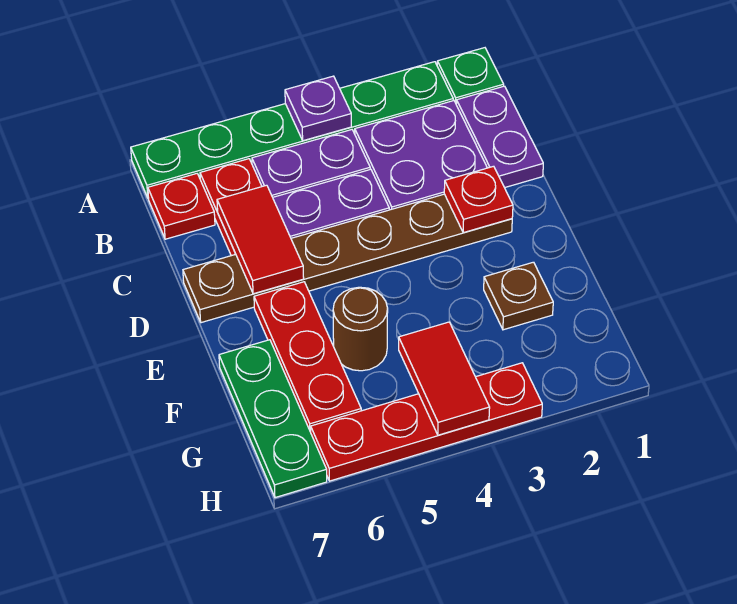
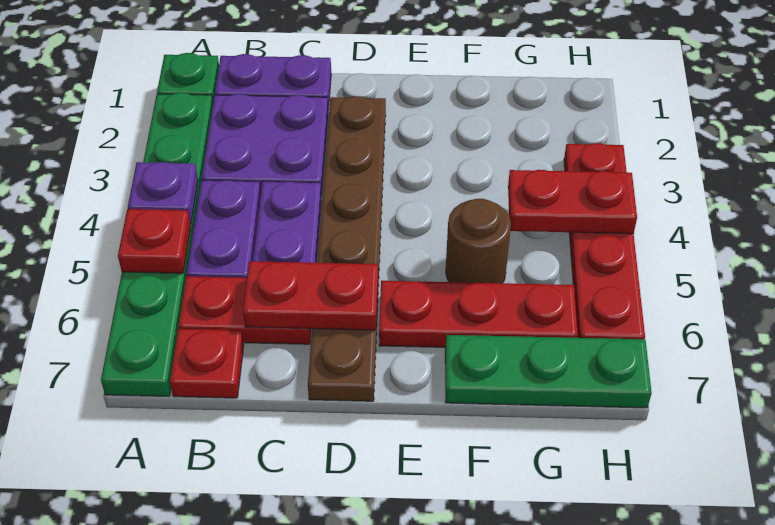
red tile C6:D6 level 2 -> red plate C6:D6 level 2
red plate D2 level 2 -> red plate A5 level 2
brown plate F2 level 1 -> none
red tile G4:H4 level 2 -> red plate G4:H4 level 2

